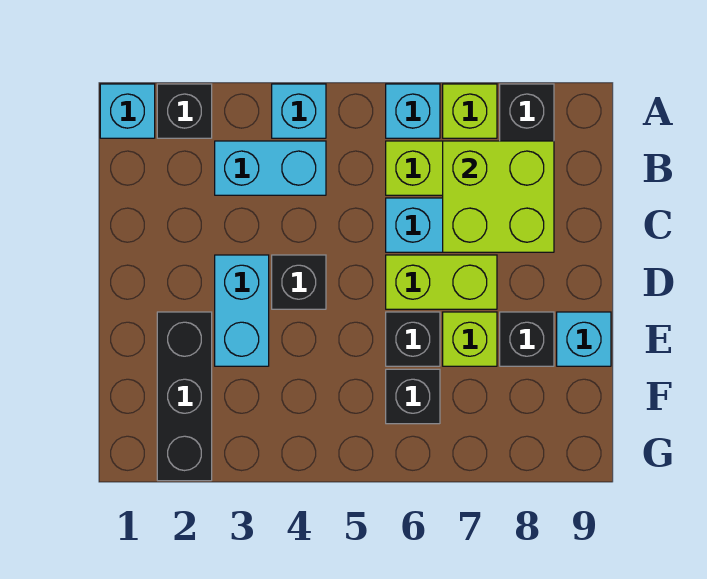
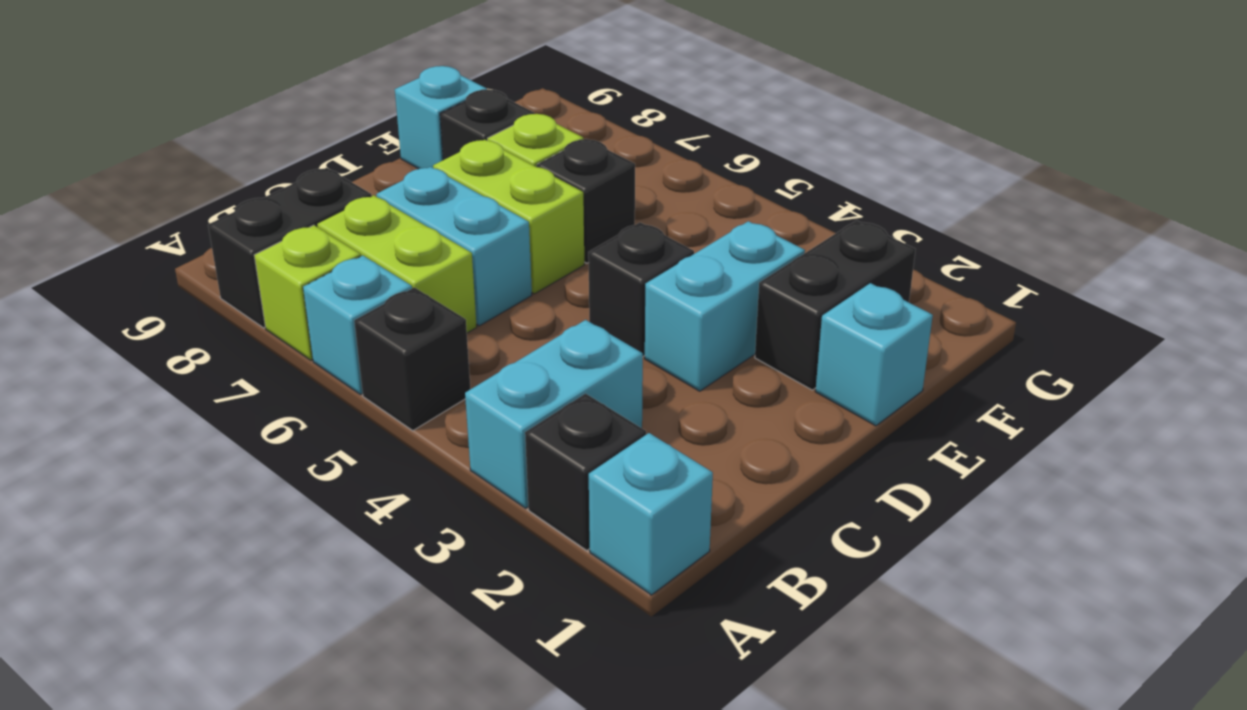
cyan brick A4 level 1 -> cyan brick E1 level 1
cyan brick B3:B4 level 1 -> cyan brick A3:B3 level 1
lime brick B7:C8 level 2 -> none
black brick E2:G2 level 1 -> black brick E2:F2 level 1
black brick F6 level 1 -> black brick A5 level 1

